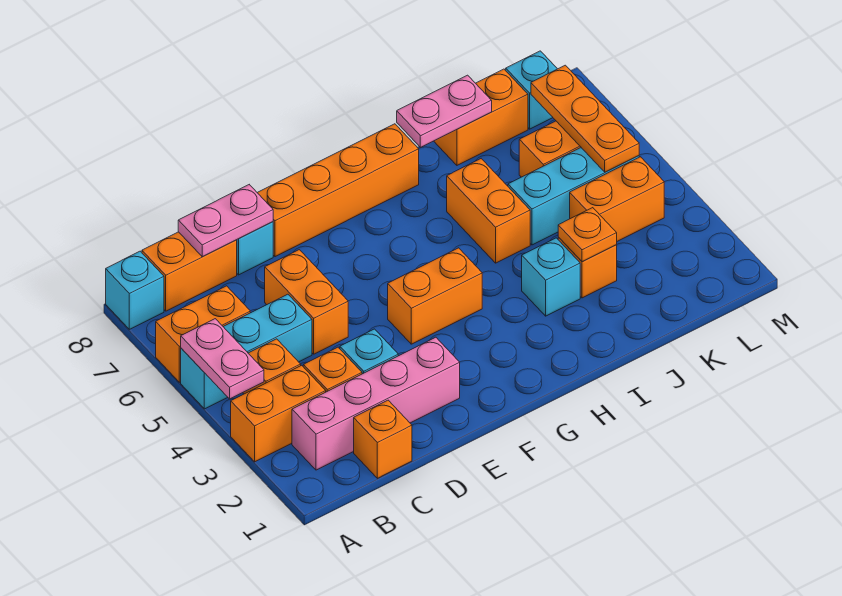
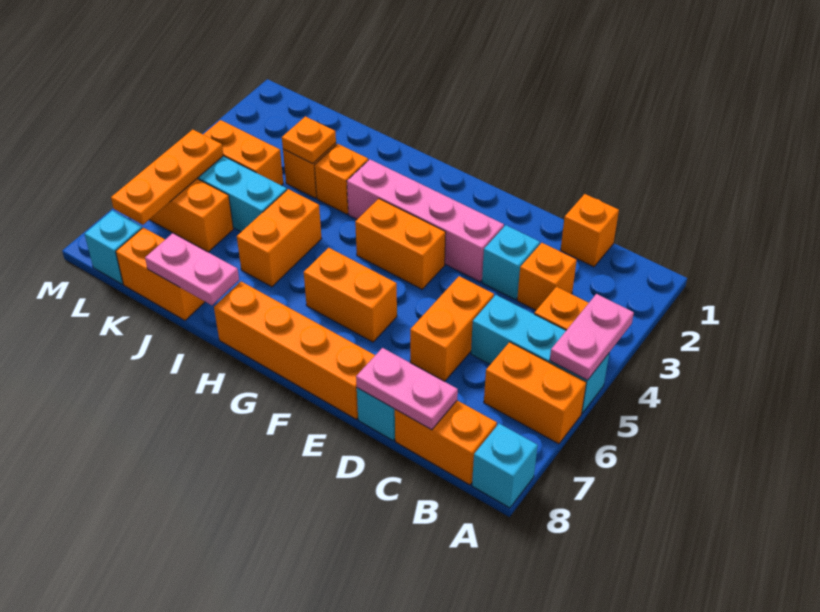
orange brick A3:B3 level 1 -> orange brick F6:G6 level 1
pink brick B2:E2 level 1 -> pink brick E3:H3 level 1
cyan brick I3 level 1 -> orange brick I3 level 1

